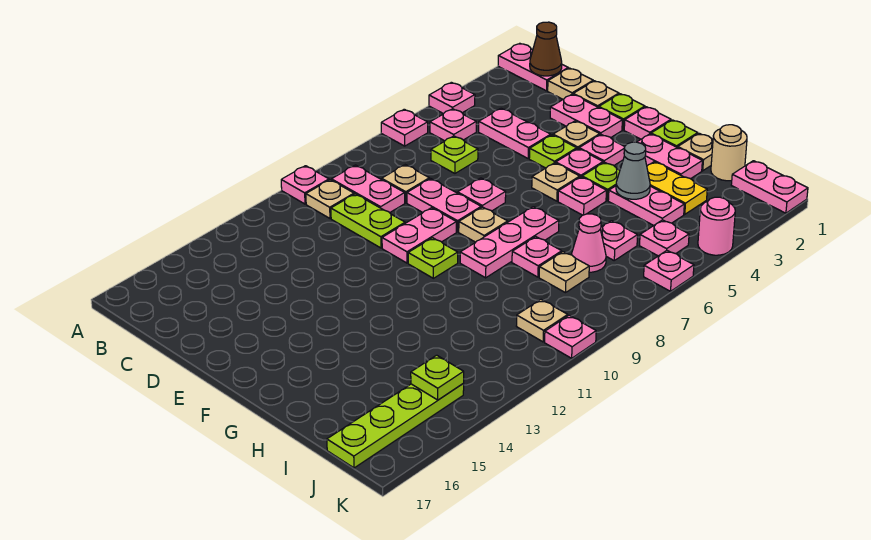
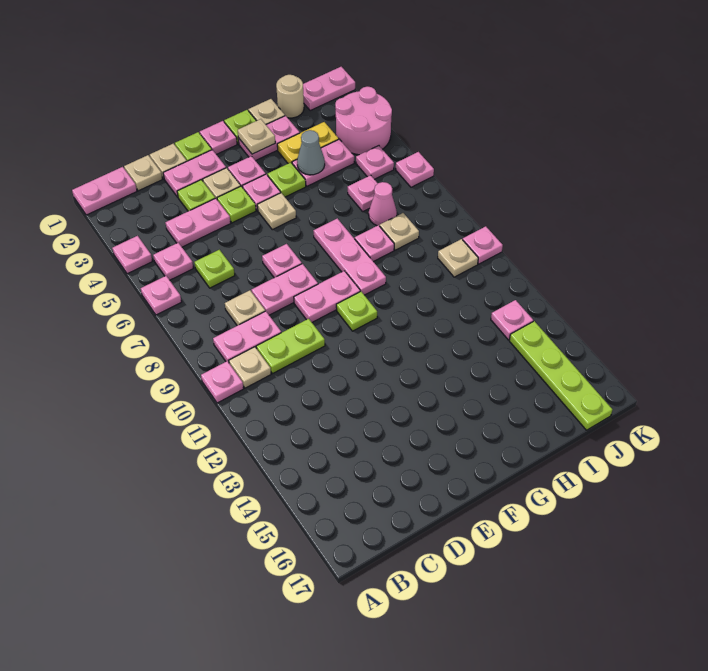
brown cone B1 level 2 -> none
pink plate E9:E10 level 1 -> pink plate E9:F9 level 1
tan plate F8 level 1 -> tan plate G2 level 2
pink plate G5 level 1 -> pink plate J13 level 1
lime plate J14 level 2 -> lime plate D3 level 1
pink round brick K4 level 1 -> pink round brick J3:K4 level 1

